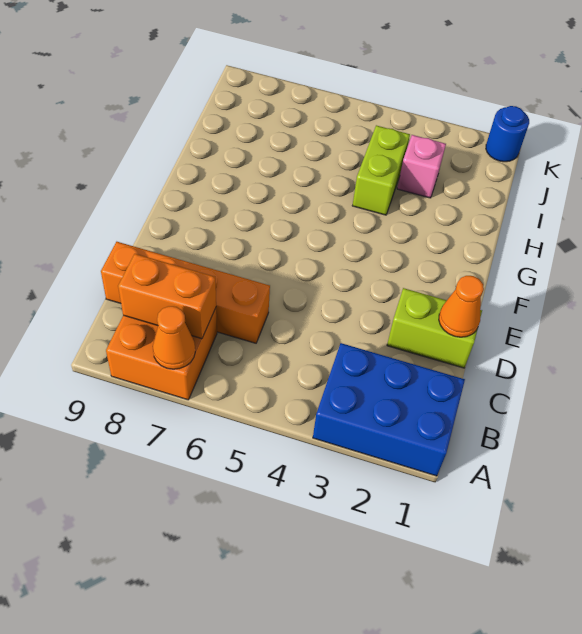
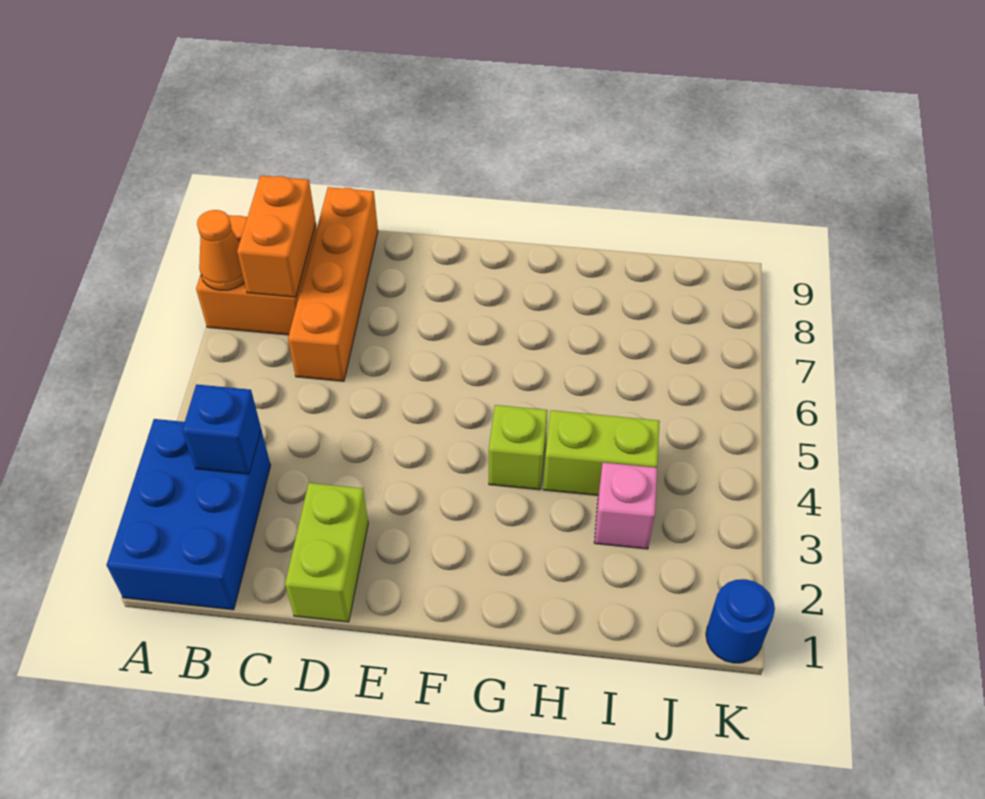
none -> blue brick B3 level 2
orange cone D1 level 2 -> none
none -> lime brick G4 level 1

